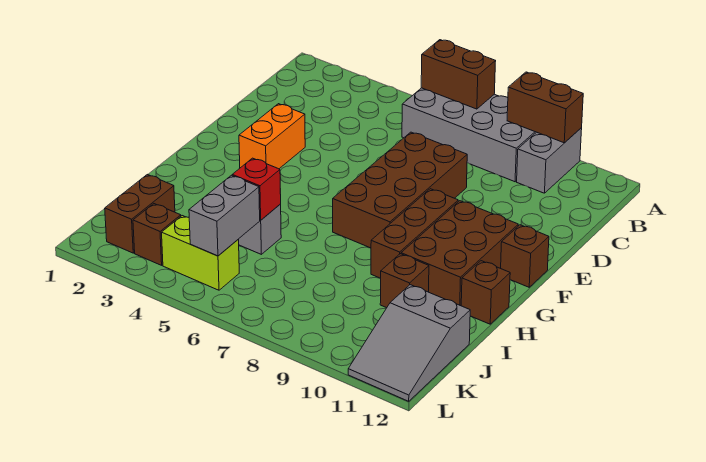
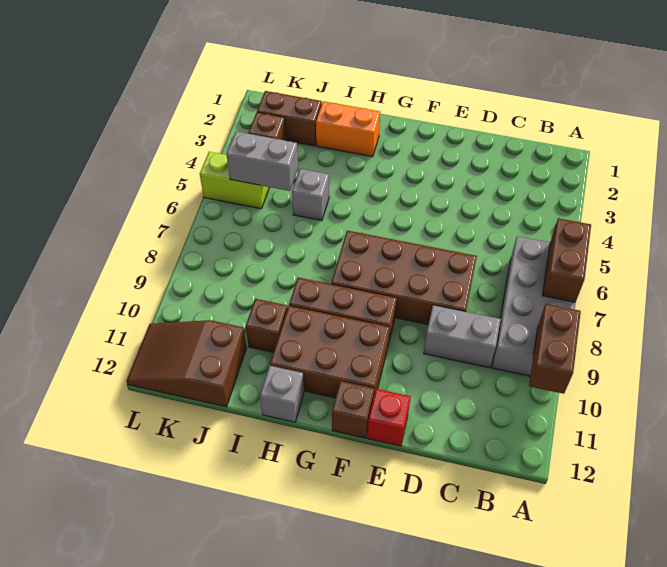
grey brick A10:B10 level 1 -> grey brick C9:D9 level 1
orange brick E3:F3 level 1 -> orange brick H2:I2 level 1
brown brick H12 level 1 -> grey brick H12 level 1
red brick I5 level 2 -> red brick E12 level 1
grey slope J11:L12 level 1 top J -> brown slope J11:L12 level 1 top J
lime brick K4:K5 level 1 -> lime brick K5:L5 level 1

